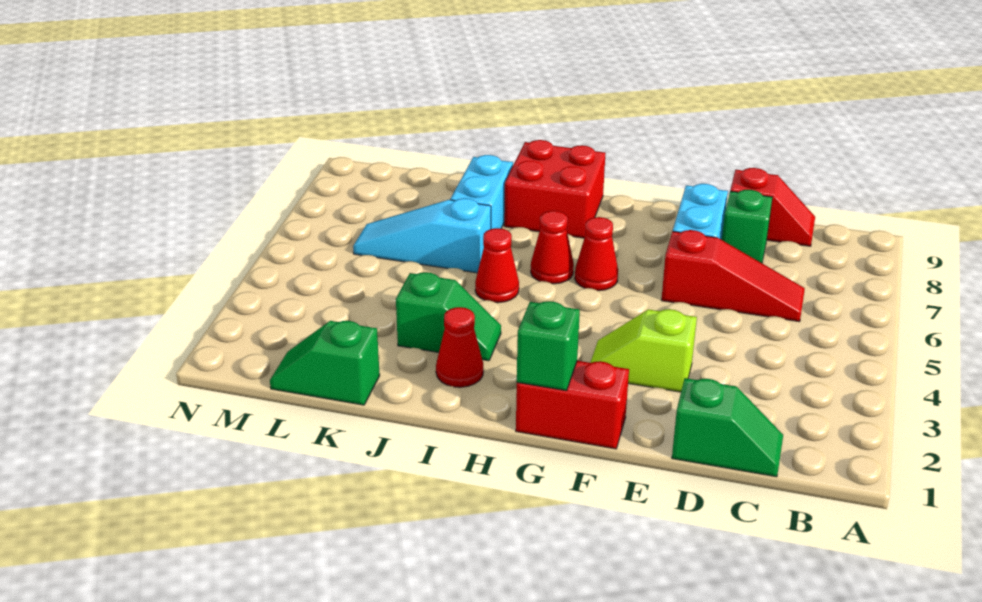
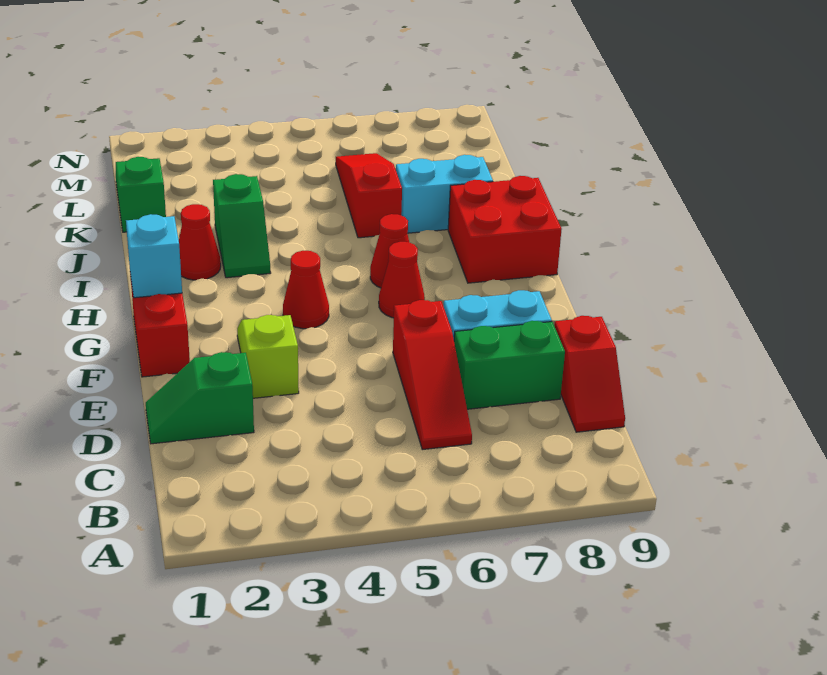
green slope C1:D1 level 1 top D -> green slope D1:D2 level 1 top 2
green brick D8 level 1 -> green brick D7:D8 level 1
green brick G1 level 2 -> cyan brick G1 level 2
red cone I5 level 1 -> red cone G4 level 1
cyan slope J6:L6 level 1 top J -> red slope J6:L6 level 1 top J

